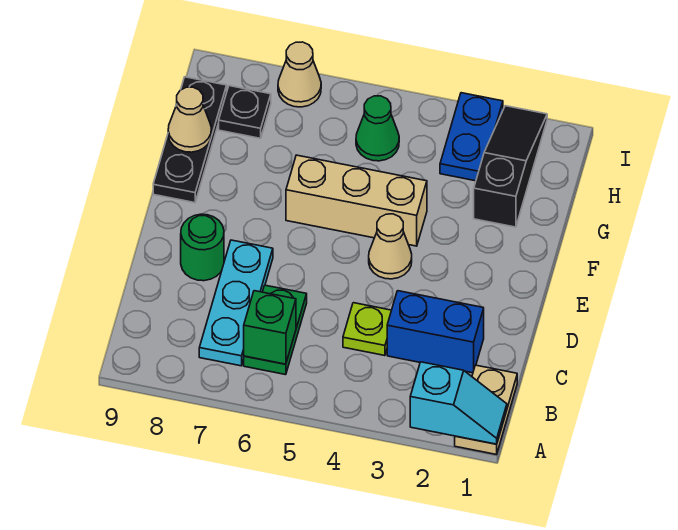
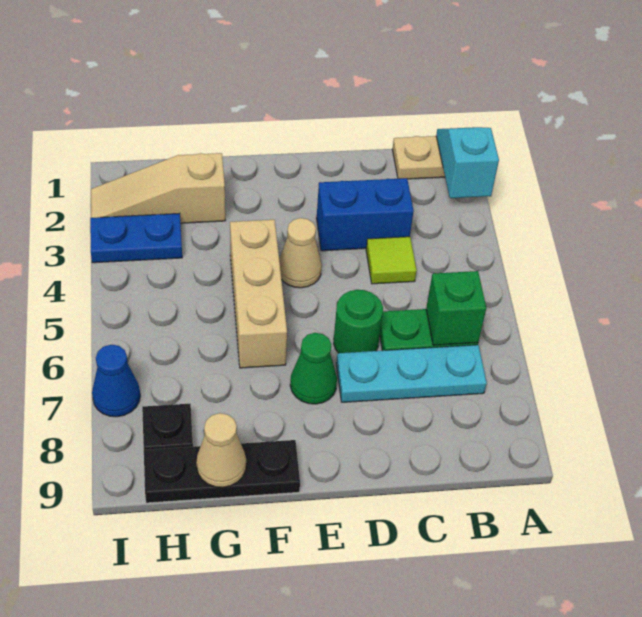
blue brick C2:C3 level 1 -> blue brick C3:D3 level 1
lime plate C4 level 1 -> lime tile C4 level 1
green round brick D8 level 1 -> green round brick D6 level 1
black slope G2:I2 level 1 top G -> tan slope G2:I2 level 1 top G
green cone H5 level 1 -> green cone E7 level 1
tan cone I7 level 1 -> blue cone I7 level 1

